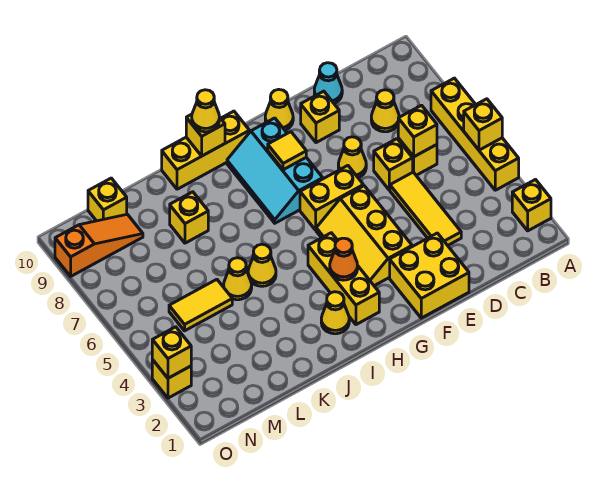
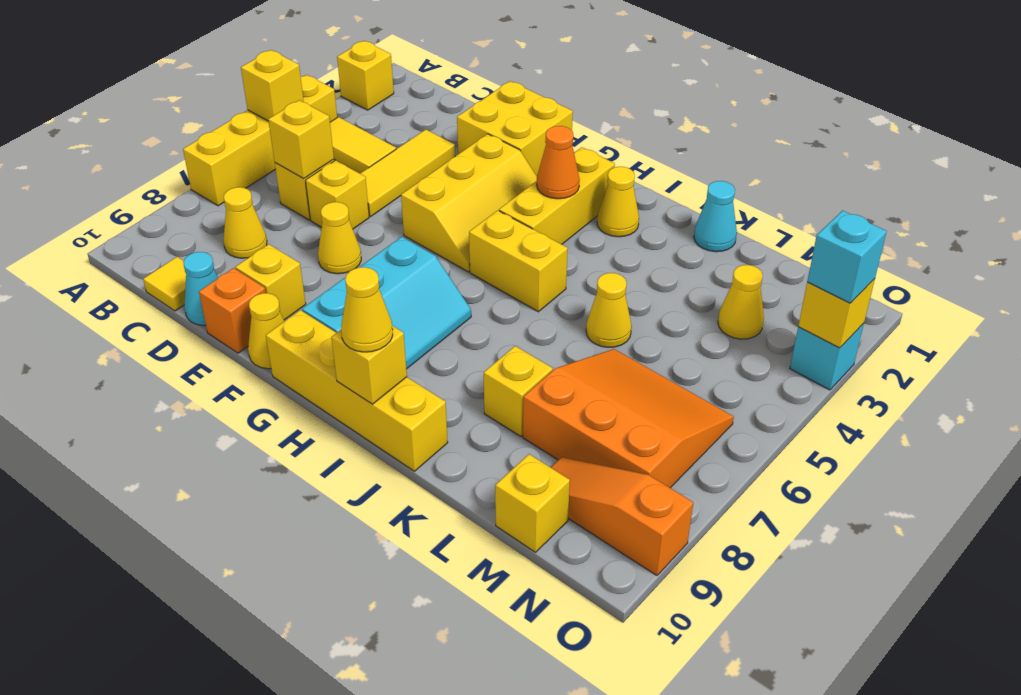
none -> orange brick E10 level 1
yellow brick F6:G6 level 1 -> yellow brick H5:I5 level 1
yellow tile G8 level 2 -> yellow tile C10 level 1
yellow brick H10:J10 level 1 -> yellow brick G10:J10 level 1
yellow cone J5 level 1 -> yellow cone M3 level 1
none -> cyan cone K1 level 1
yellow tile L5:M5 level 1 -> yellow tile B4:C4 level 1
none -> orange slope L6:N8 level 1 top 8
yellow brick O3 level 1 -> cyan brick O3 level 1
none -> cyan brick O3 level 3

